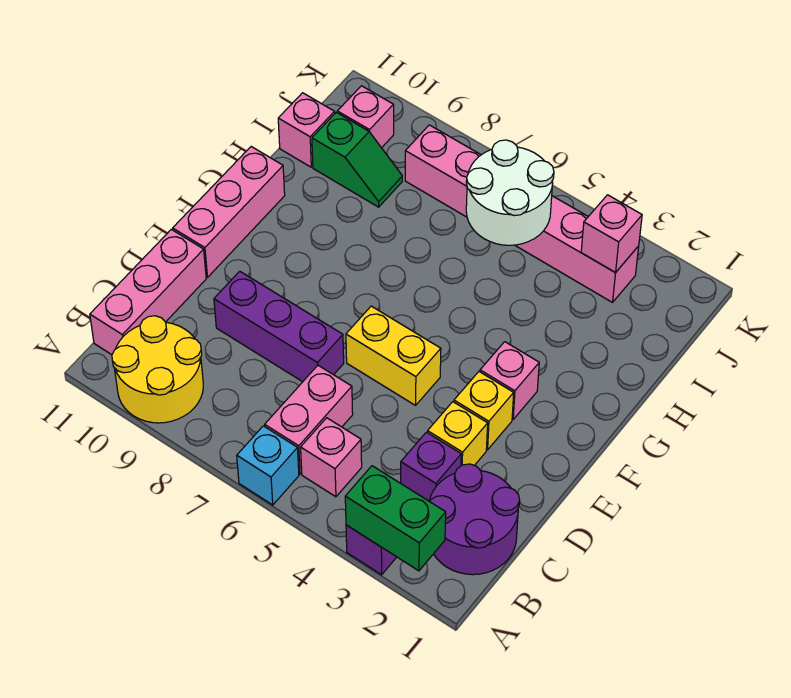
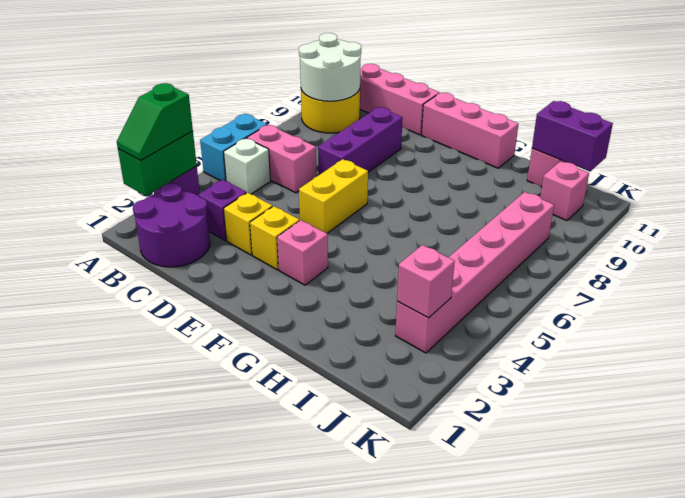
cyan brick A6 level 1 -> cyan brick A5:A6 level 1
pink brick B5 level 1 -> white brick B5 level 1
white round brick I5:J6 level 2 -> white round brick A9:B10 level 2
green slope I9:I10 level 1 top 10 -> green slope A2:A3 level 3 top 3
none -> purple brick I11:J11 level 2

